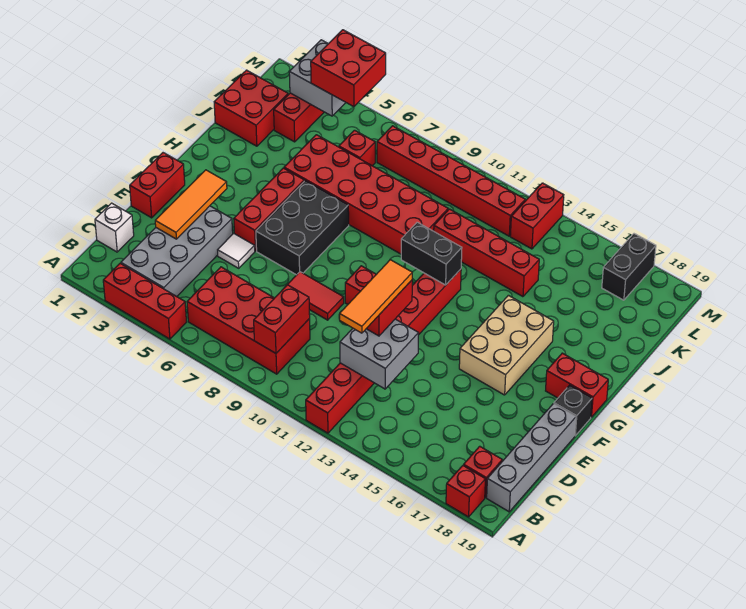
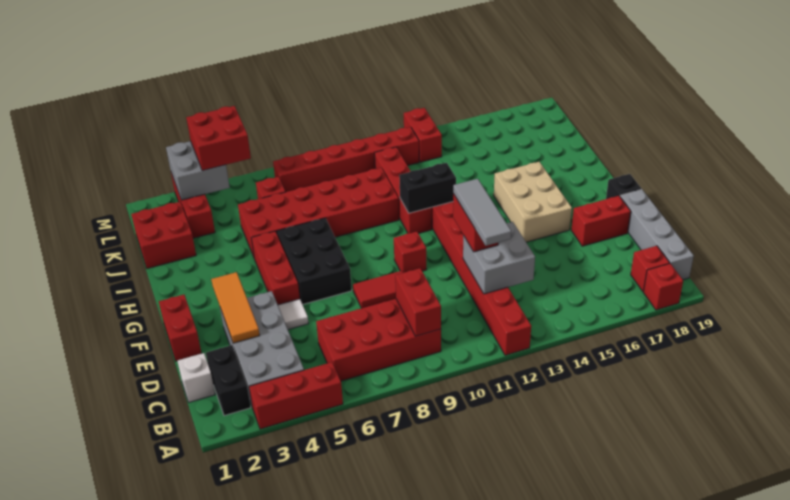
orange tile C12:E12 level 4 -> grey tile C12:E12 level 4
red brick G18:G19 level 1 -> red brick E17:E18 level 1
red brick J11:J14 level 1 -> red brick H11:K11 level 1
black brick L17:M17 level 1 -> black brick B2:C2 level 1

